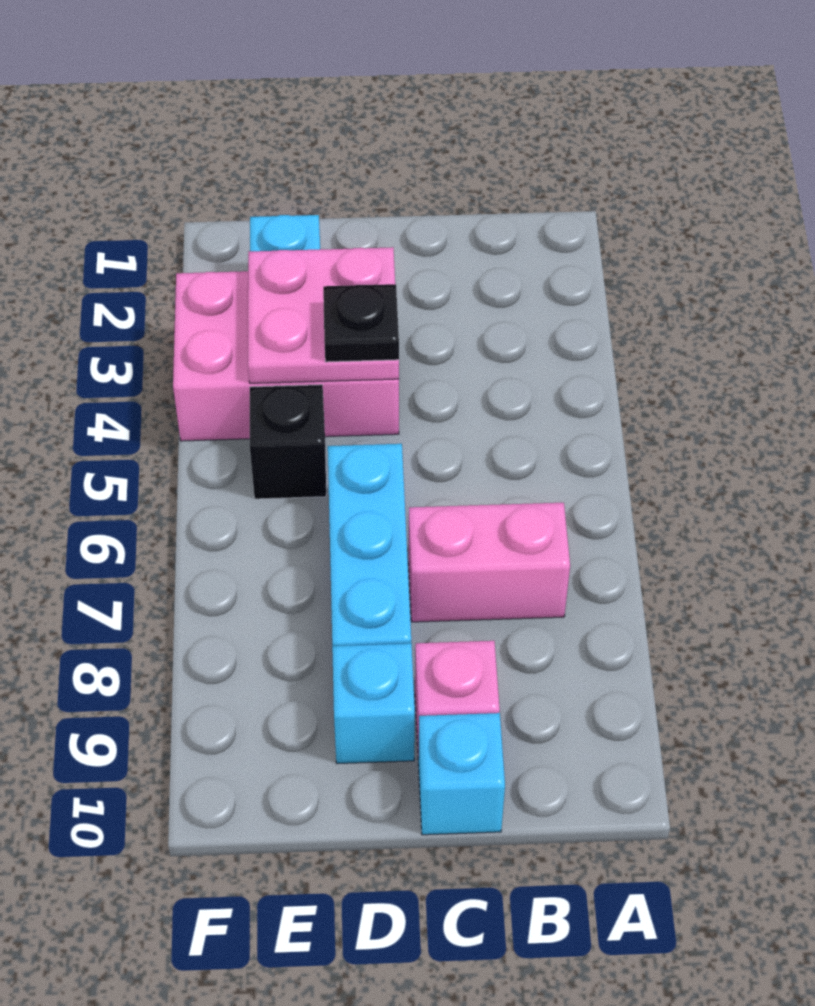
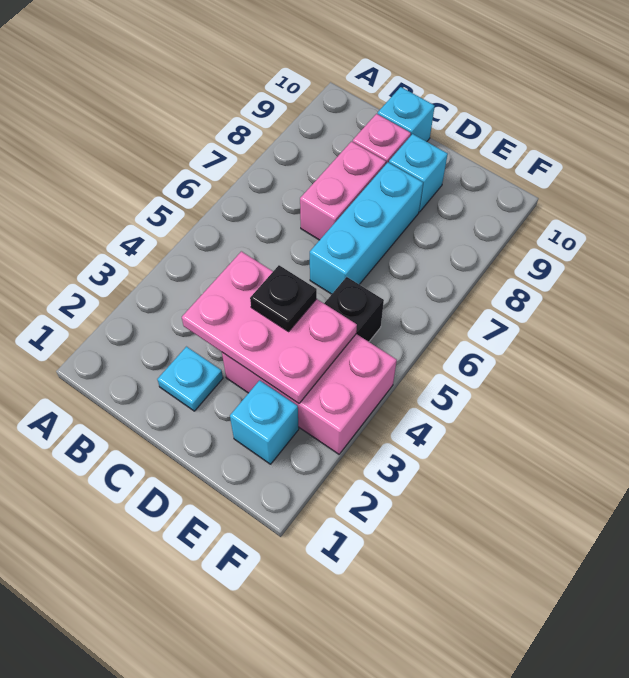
pink brick B7:C7 level 1 -> pink brick C7:C8 level 1
none -> cyan plate C2 level 1
pink plate D3:E4 level 2 -> pink plate C3:E4 level 2

